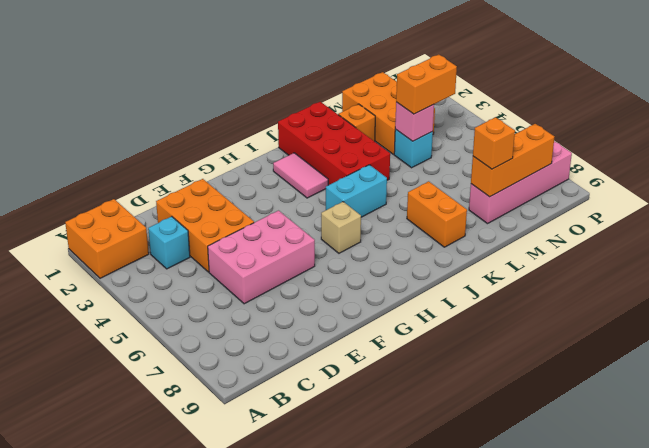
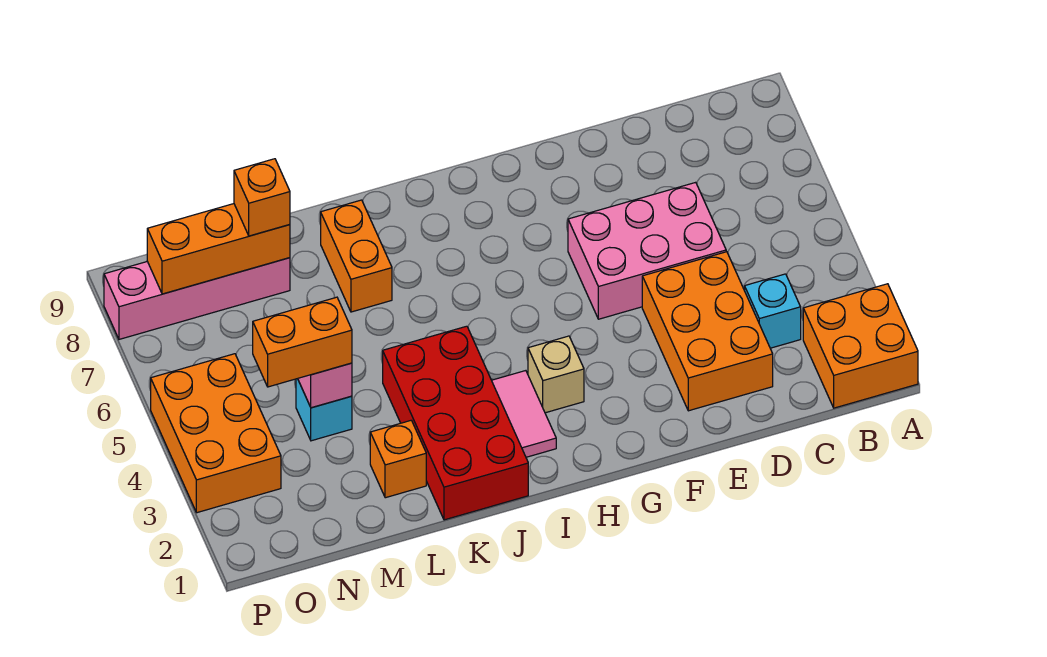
tan brick H6 level 1 -> tan brick H3 level 1
cyan brick I5:J5 level 1 -> none
orange brick M1:N3 level 1 -> orange brick O3:P5 level 1

